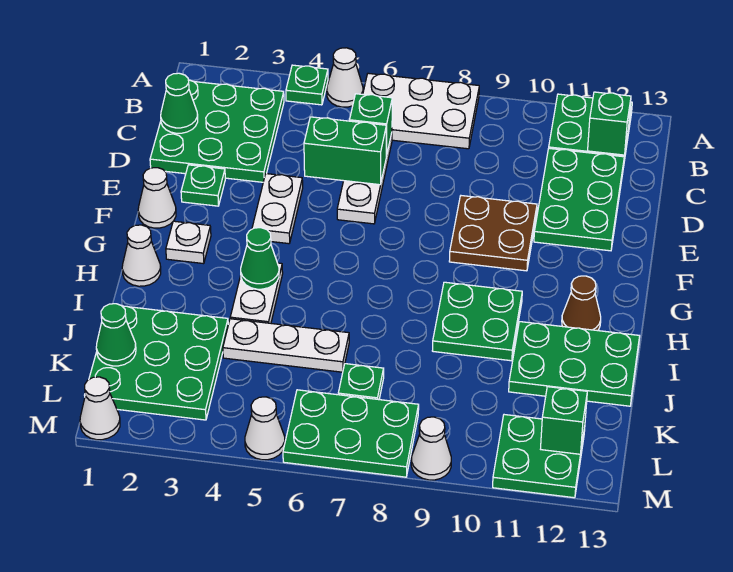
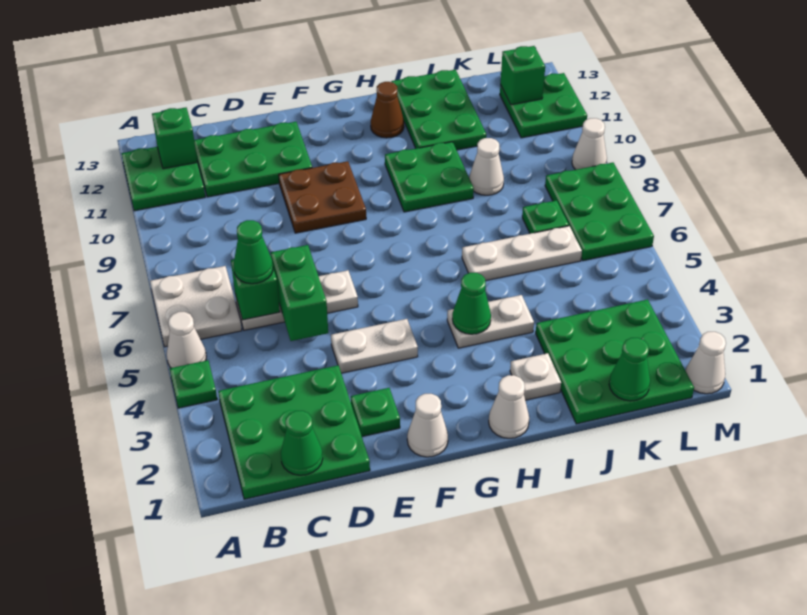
white plate A6:B8 level 1 -> white plate A6:B7 level 1
none -> green cone C6 level 3
white plate G2 level 1 -> white plate I2 level 1
white plate J4:J6 level 1 -> white plate I6:K6 level 1
white cone M5 level 1 -> white cone J9 level 1

